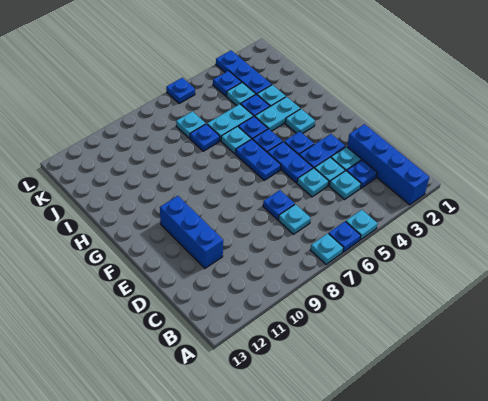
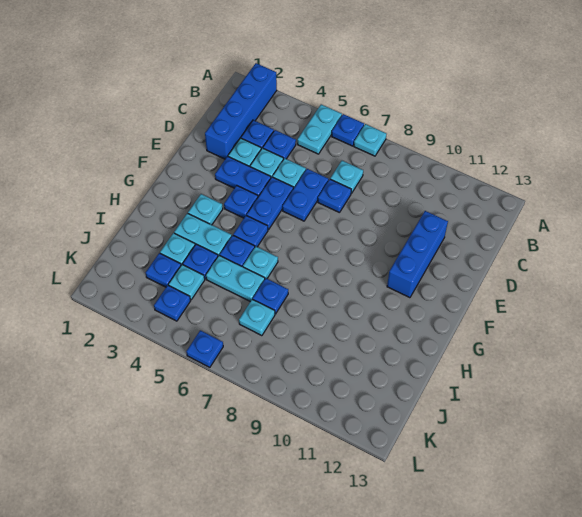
cyan plate A5 level 1 -> cyan plate A5:B5 level 1
cyan plate C4 level 1 -> blue plate C4 level 1
blue plate F6:G6 level 1 -> blue plate D6:E6 level 1
blue plate J3:L3 level 1 -> blue plate J3 level 1

